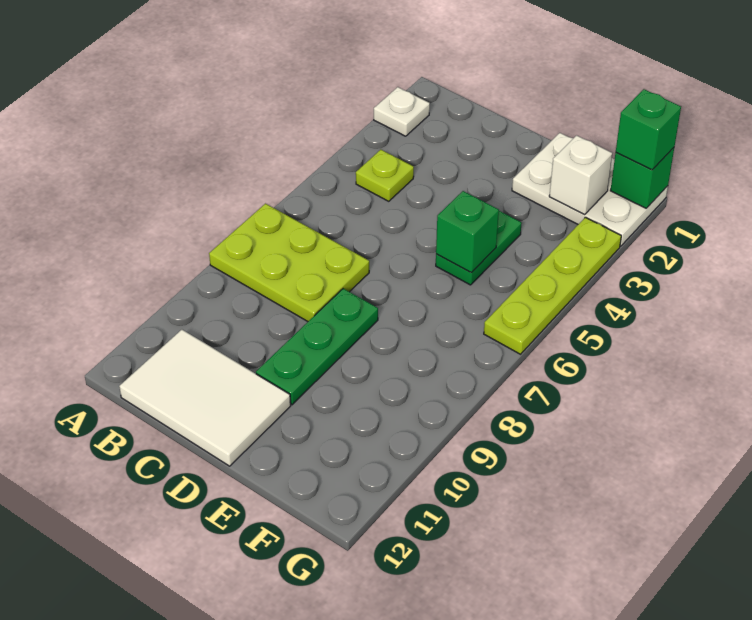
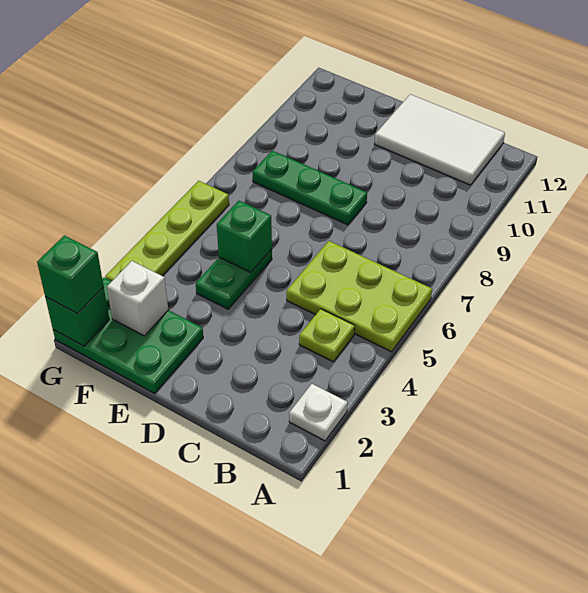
lime plate A7:C8 level 1 -> lime plate A5:C6 level 1
green plate D8:D10 level 1 -> green plate D8:F8 level 1
white plate E1:G2 level 1 -> green plate E1:G2 level 1

